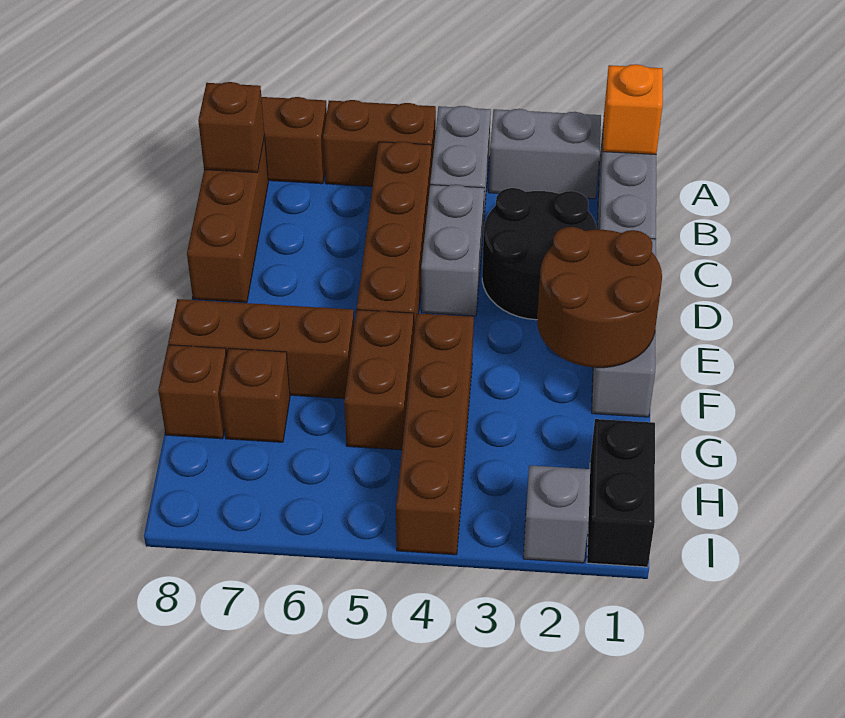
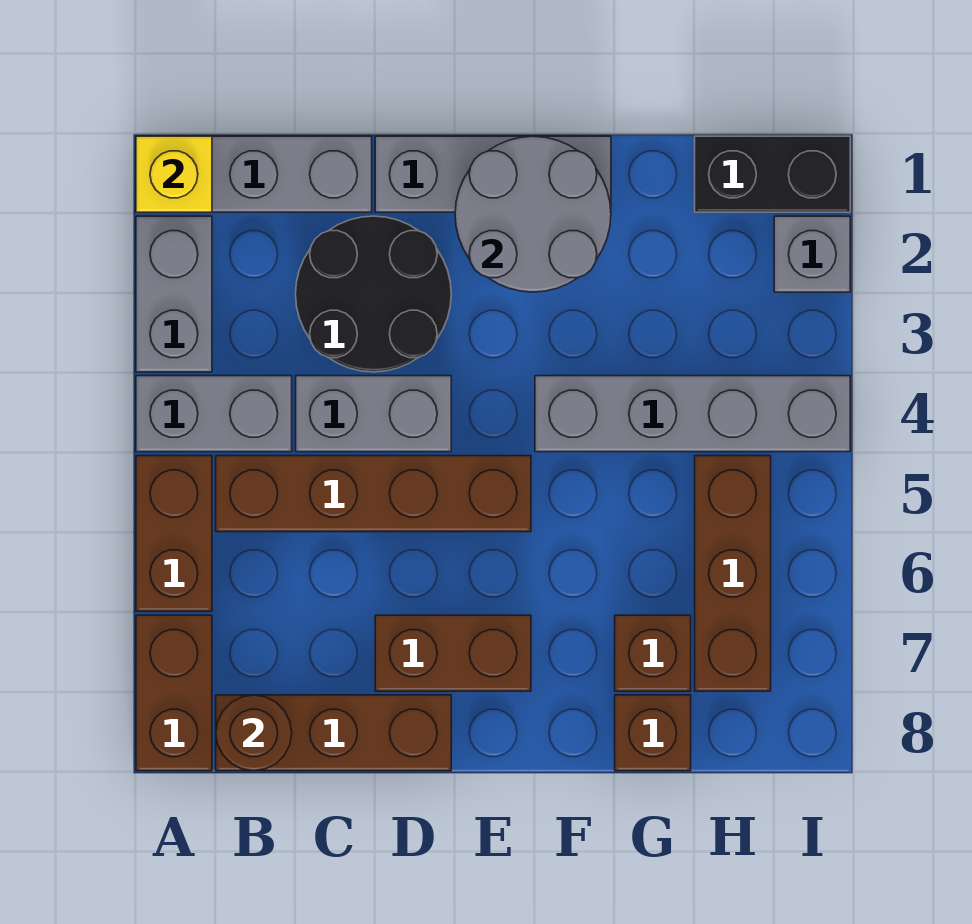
orange brick A1 level 2 -> yellow brick A1 level 2
brown brick B8 level 2 -> brown round brick B8 level 2
brown round brick E1:F2 level 2 -> grey round brick E1:F2 level 2
brown brick F4:I4 level 1 -> grey brick F4:I4 level 1
brown brick F5:G5 level 1 -> brown brick D7:E7 level 1
brown brick F6:F8 level 1 -> brown brick H5:H7 level 1

